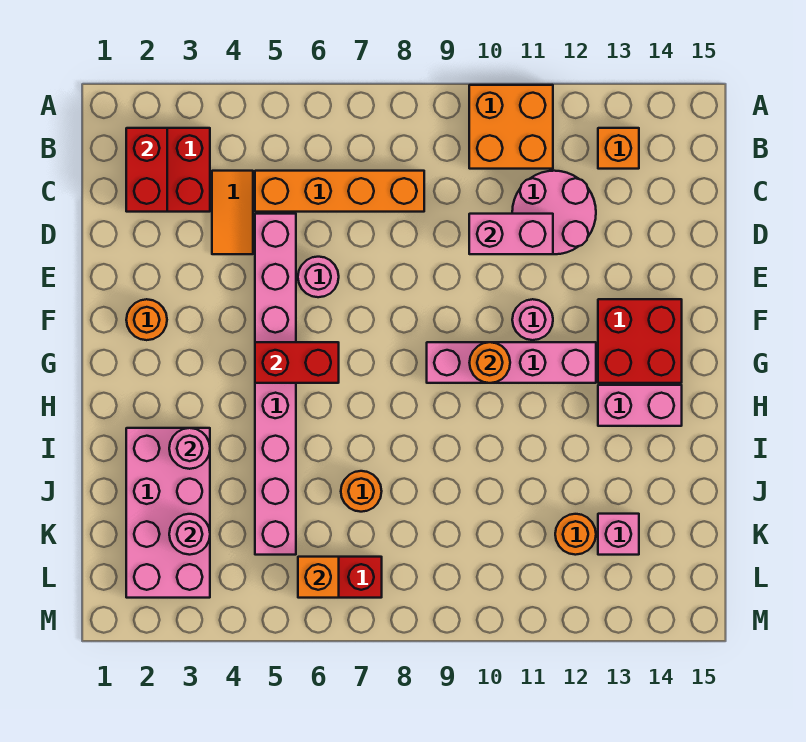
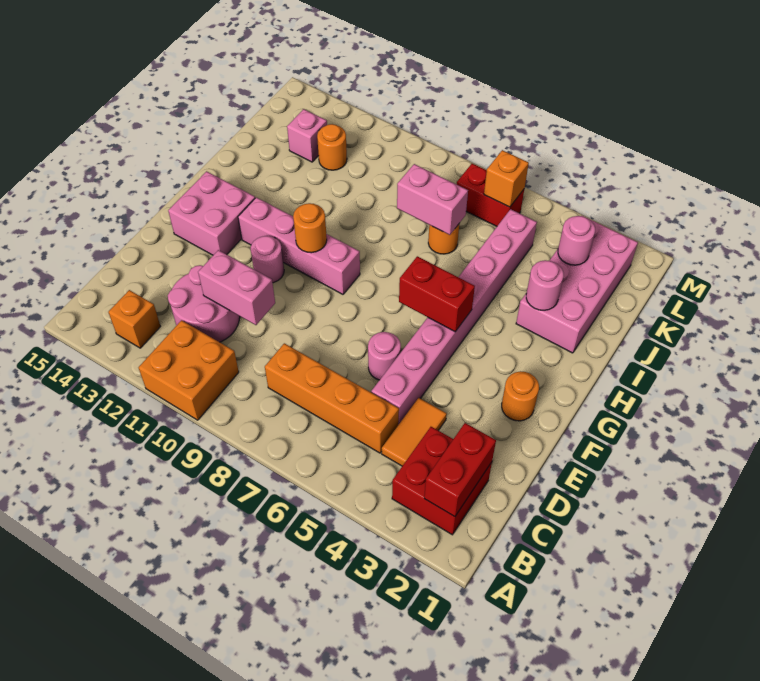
red brick F13:G14 level 1 -> pink brick F13:G14 level 1
pink brick H13:H14 level 1 -> pink brick J7:J8 level 2

